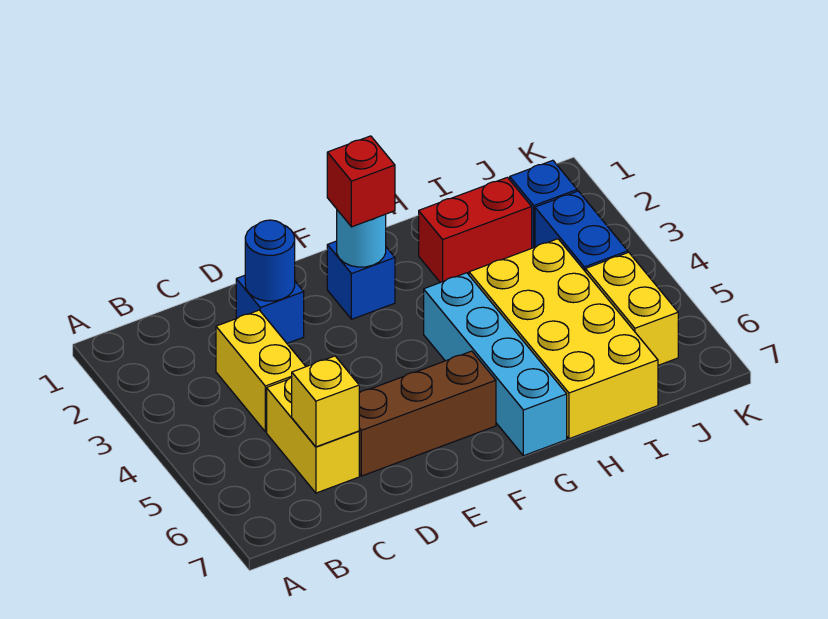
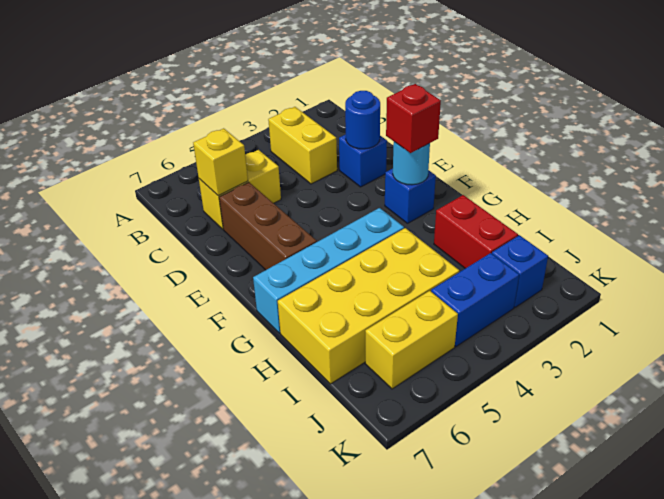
yellow brick C3:C4 level 1 -> yellow brick B3:C3 level 1

